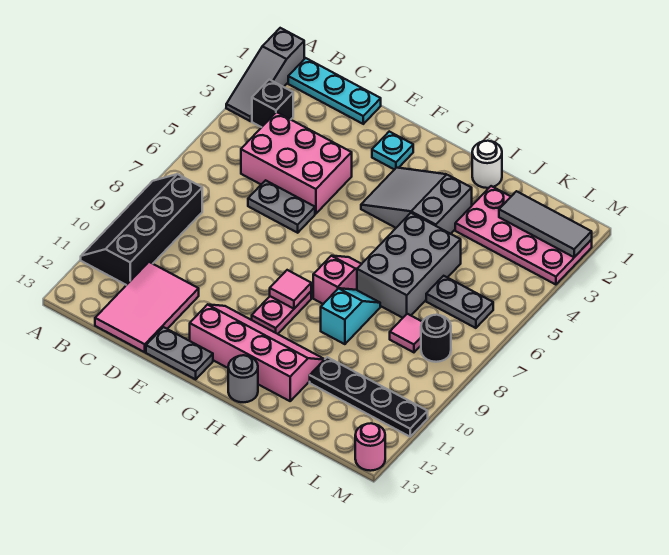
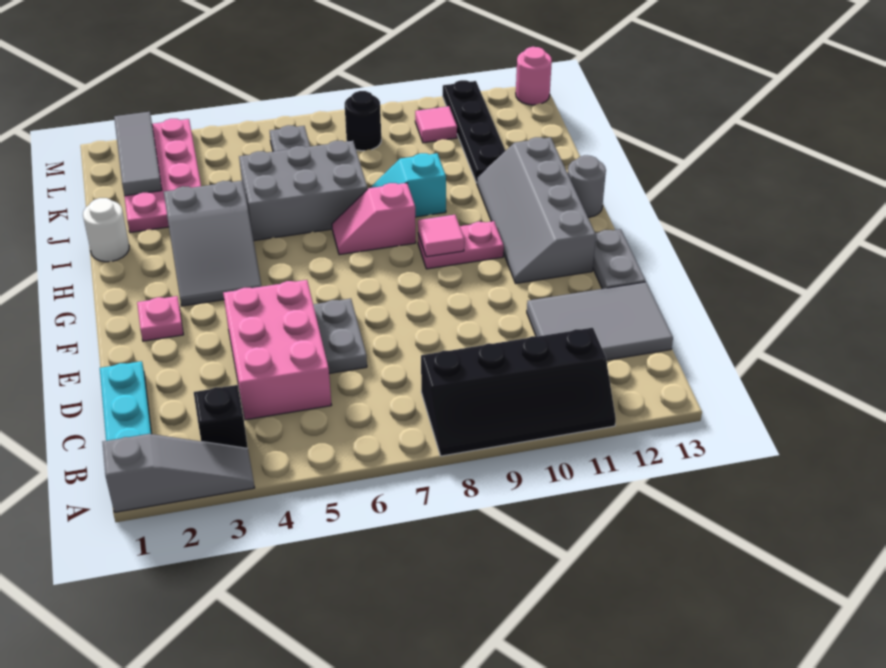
pink tile C11:D13 level 1 -> grey tile C11:D13 level 1
cyan plate F2 level 1 -> pink plate F2 level 1
pink slope F11:I12 level 1 top 12 -> grey slope F11:I12 level 1 top 12
pink tile K8 level 1 -> pink tile L10 level 1

